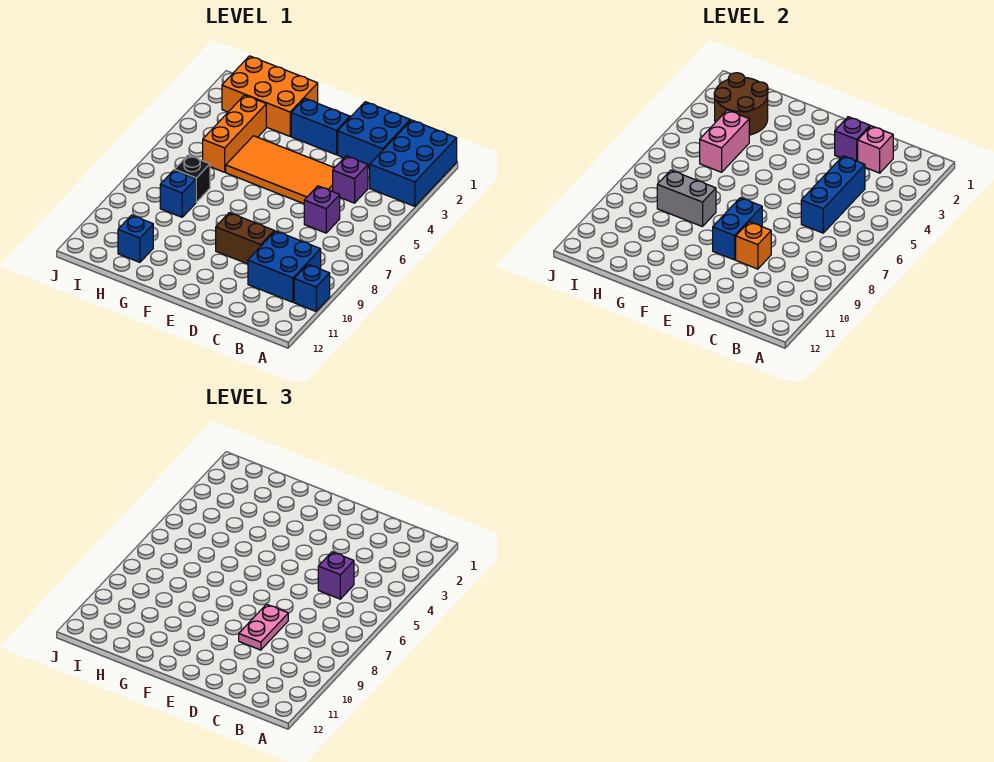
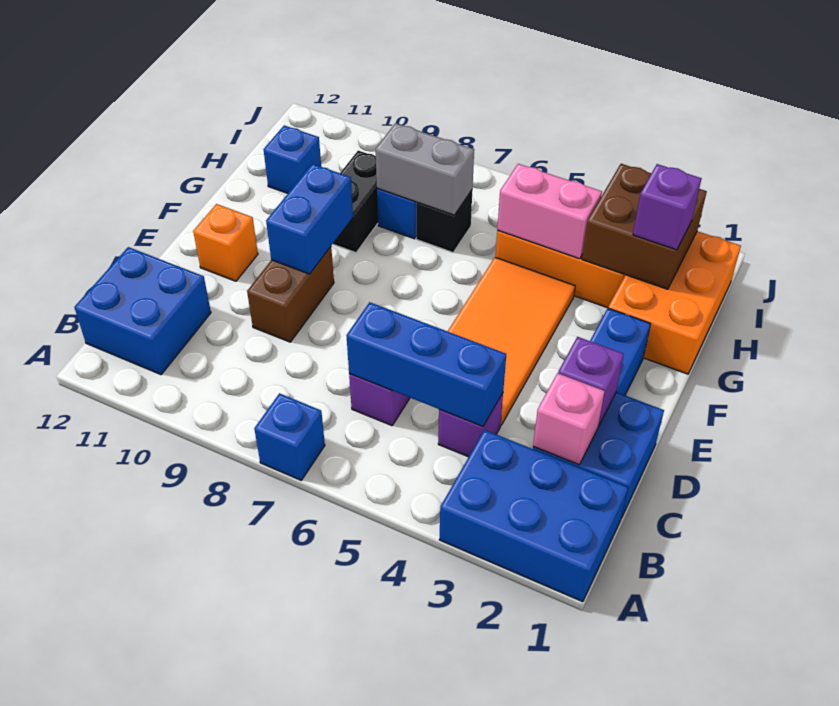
blue brick A10 level 1 -> blue brick A7 level 1
blue brick B9:C10 level 1 -> blue brick B11:C12 level 1
purple brick C5 level 3 -> purple brick H2 level 3
pink plate D8:D9 level 3 -> none
orange brick D9 level 2 -> orange brick E11 level 1
blue brick E8:E9 level 2 -> blue brick E9:F9 level 2
grey brick G8:H8 level 2 -> grey brick H7:H8 level 2
none -> black brick G9:H9 level 1
brown round brick H2:I3 level 2 -> brown brick H2:I3 level 2

